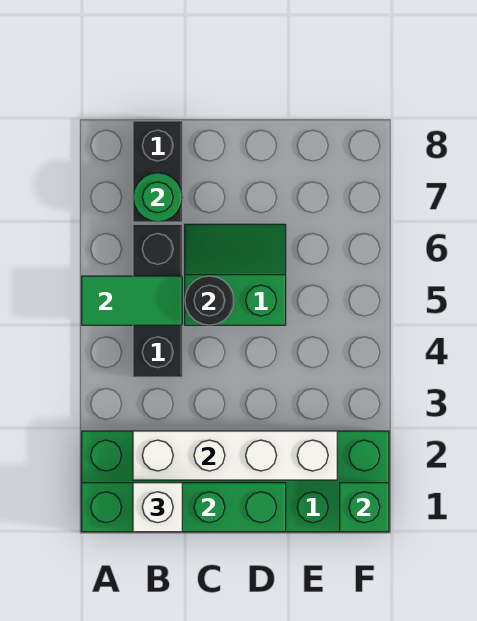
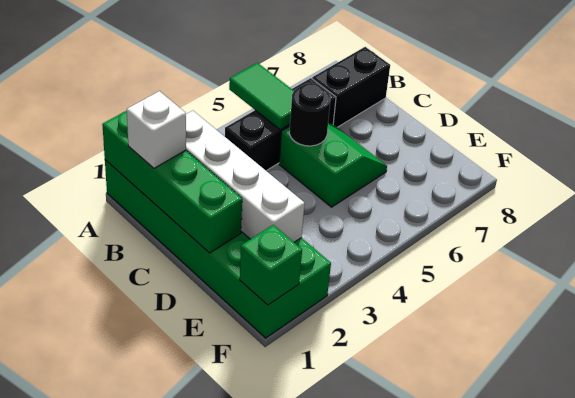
green round brick B7 level 2 -> none

